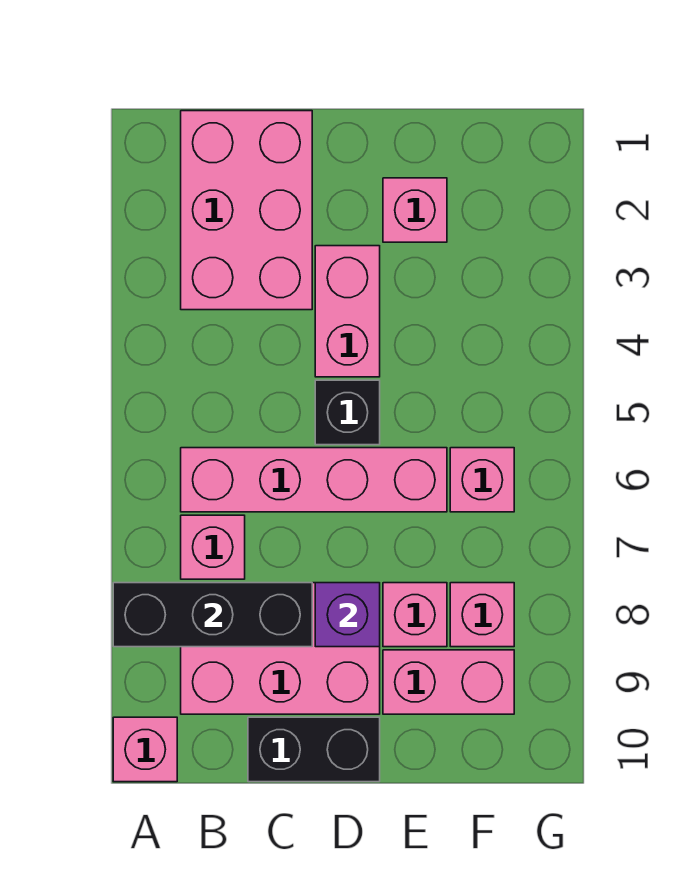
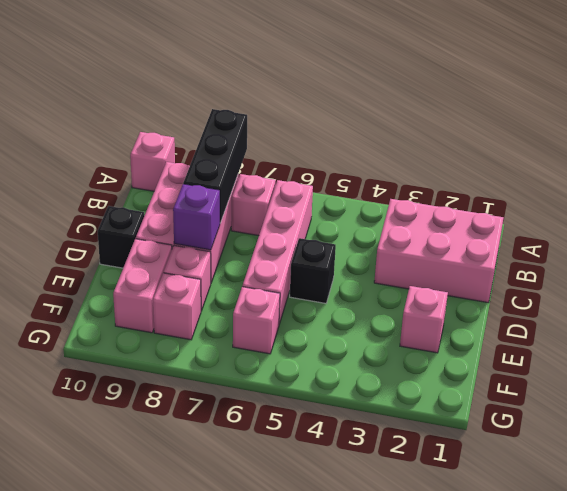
black brick C10:D10 level 1 -> black brick D10 level 1
pink brick D3:D4 level 1 -> none

